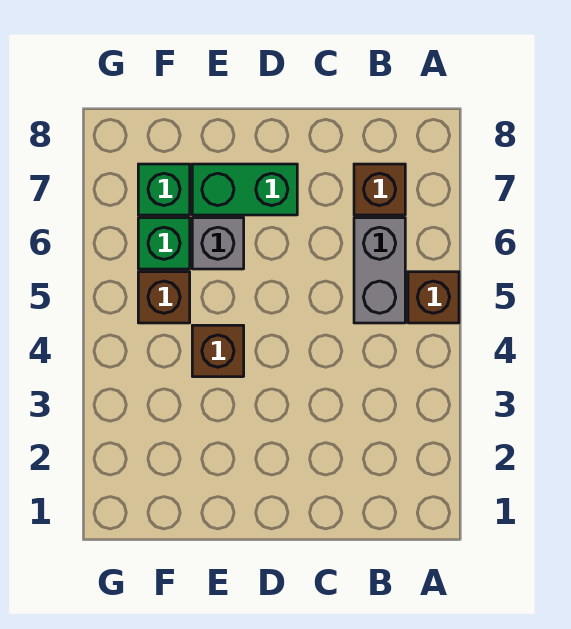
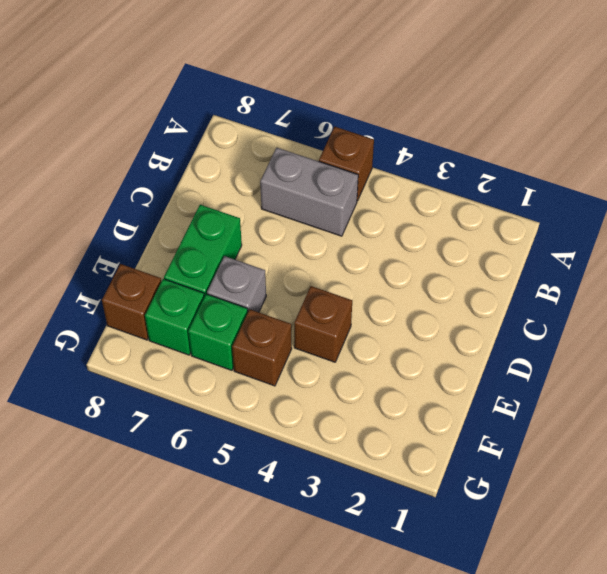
brown brick B7 level 1 -> brown brick F8 level 1

